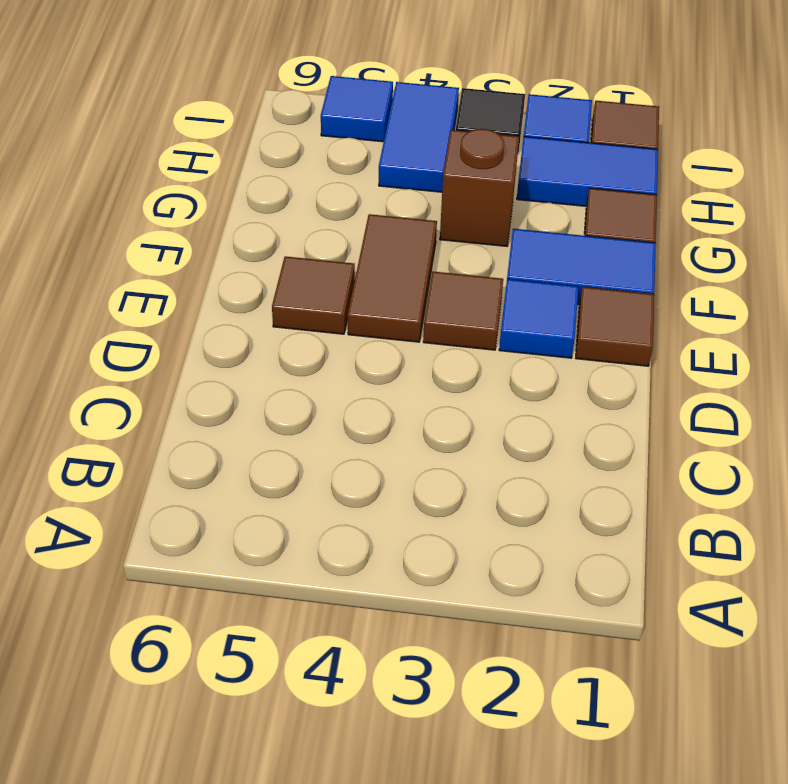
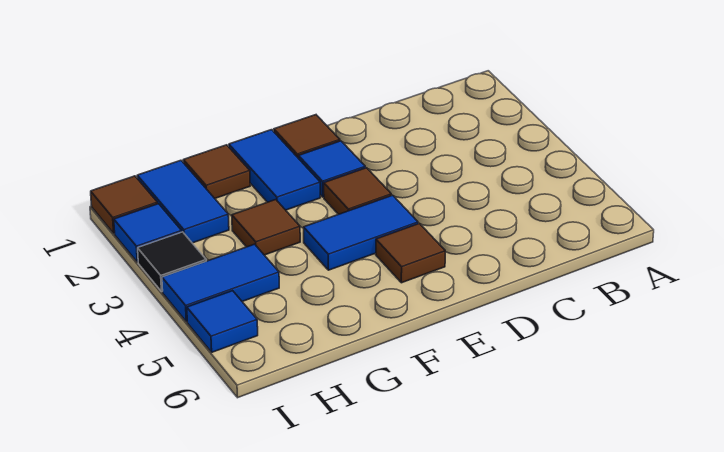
brown tile E4:F4 level 1 -> blue tile E4:F4 level 1
brown brick G3 level 1 -> brown tile G3 level 1

